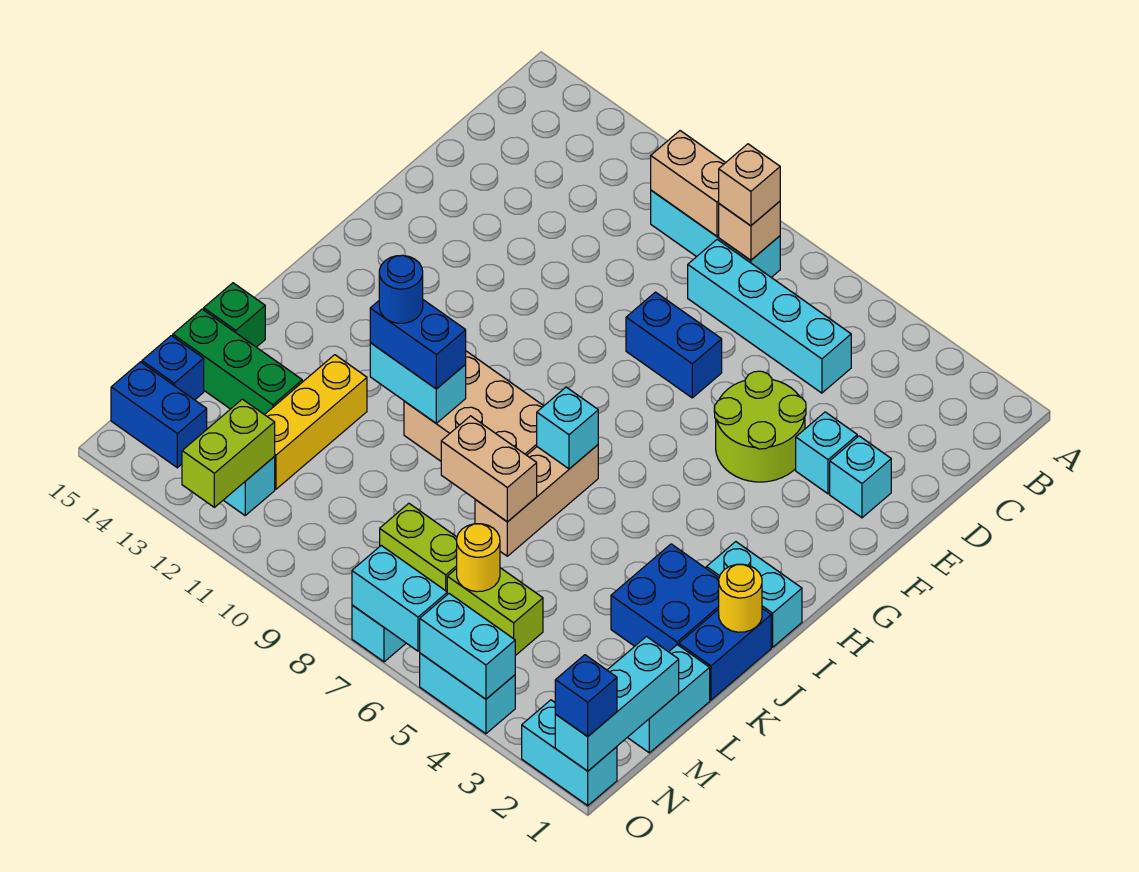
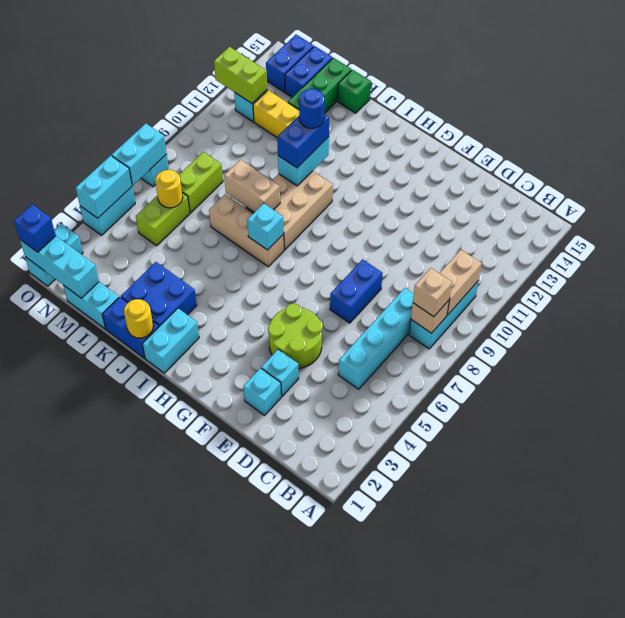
tan brick K7:K8 level 2 -> tan brick J8:K8 level 2
blue brick M15 level 1 -> blue brick M14:M15 level 1

